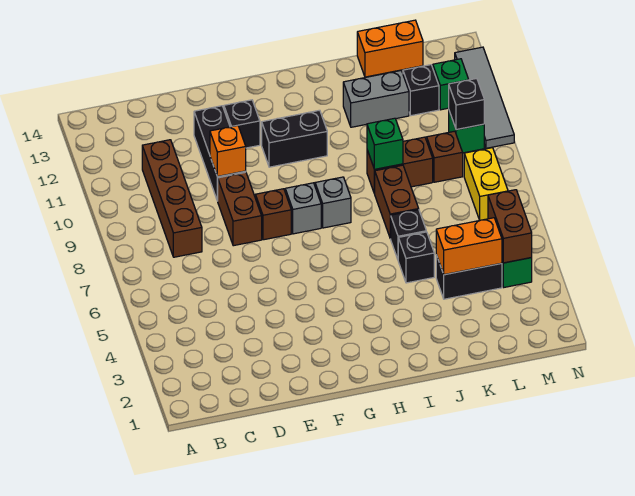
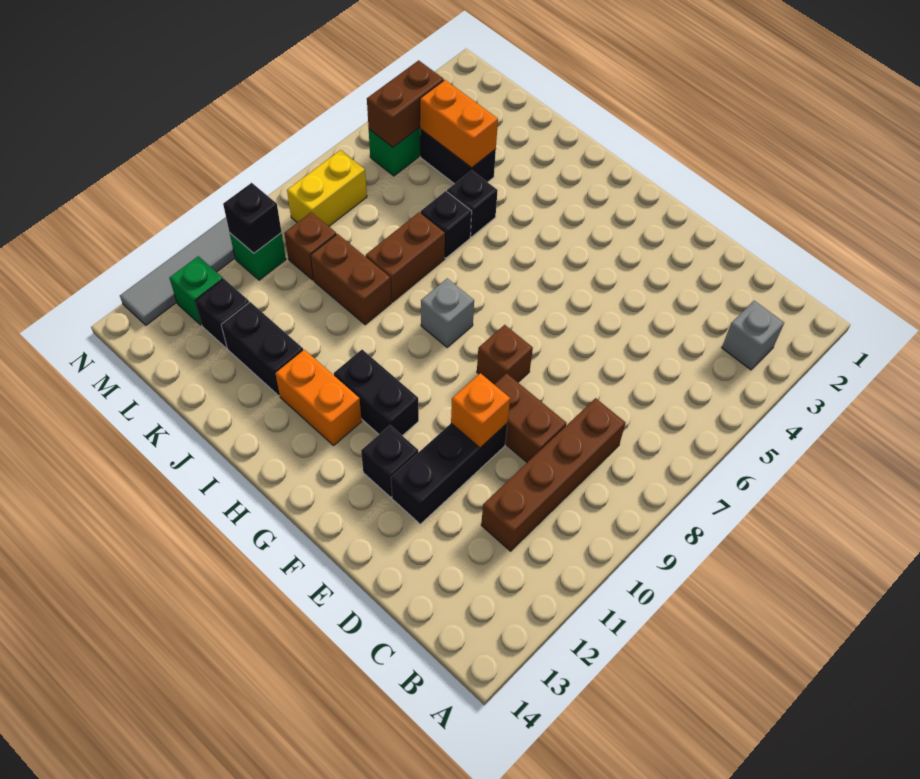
brown brick E8:E9 level 1 -> brown brick D9:E9 level 1
grey brick G8 level 1 -> grey brick B3 level 1
green brick J9 level 2 -> none
grey brick J12:K12 level 1 -> black brick J12:K12 level 1
orange brick K14:L14 level 1 -> orange brick H12:I12 level 1

